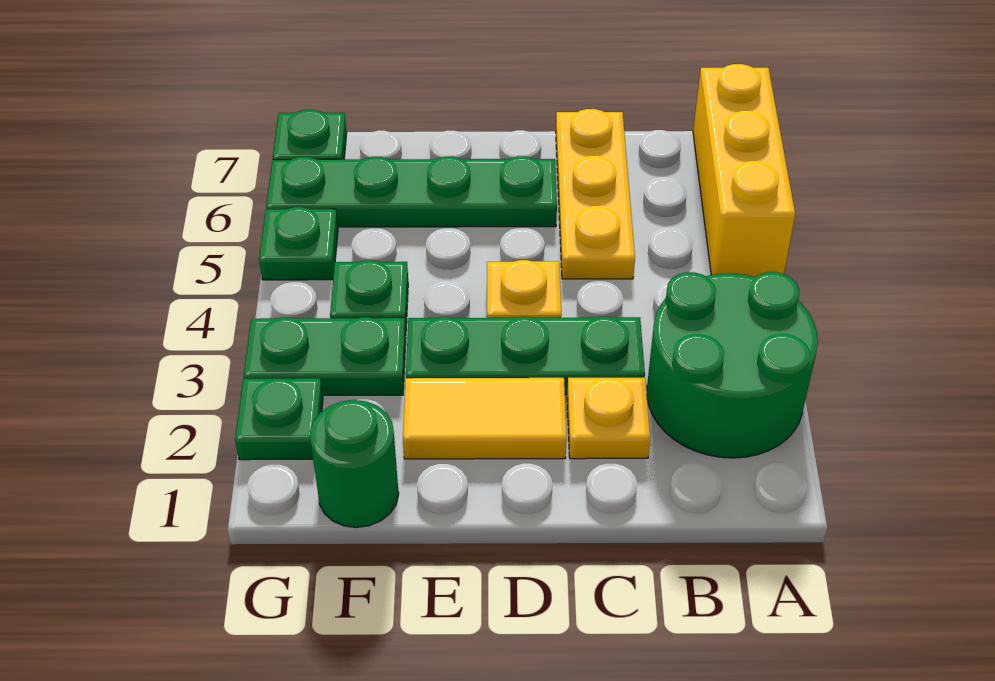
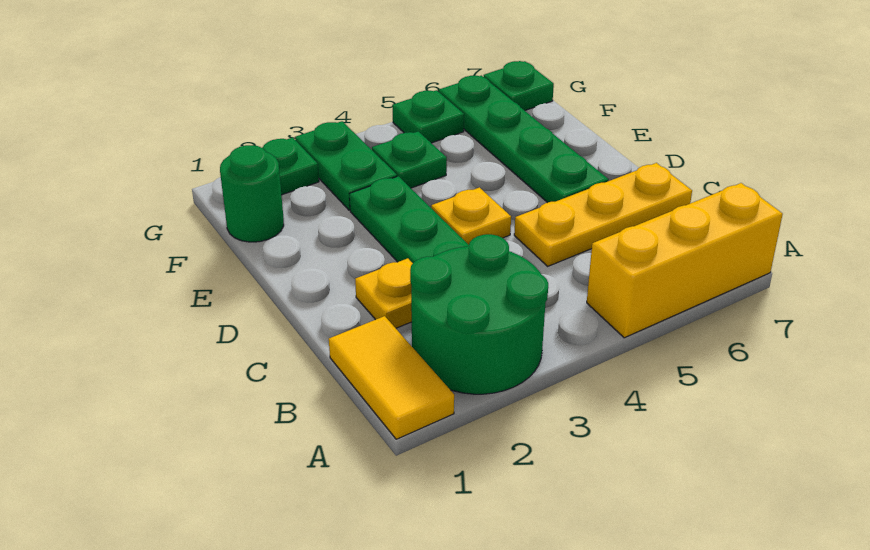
yellow tile D2:E2 level 1 -> yellow tile A1:B1 level 1

